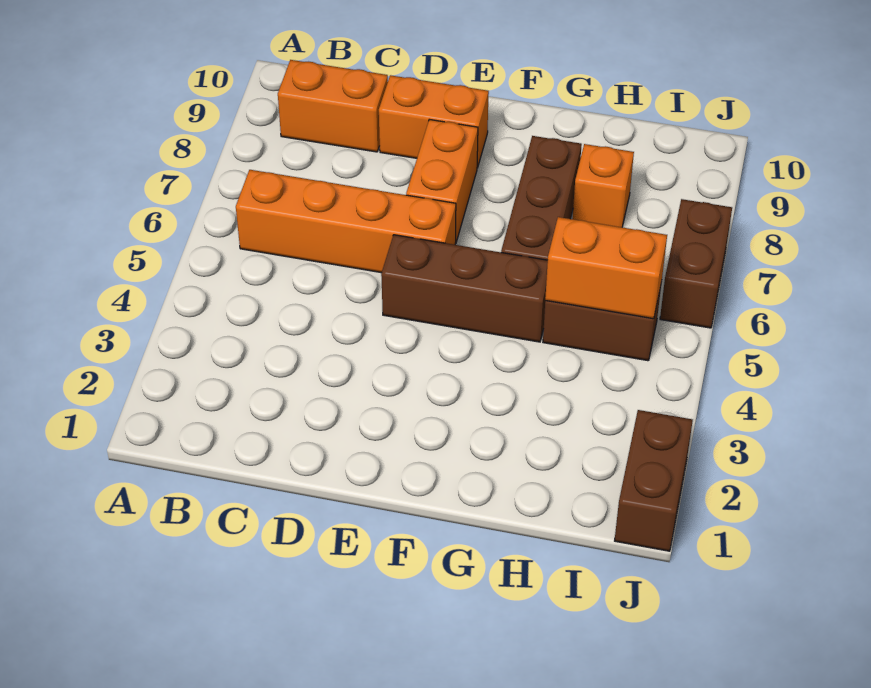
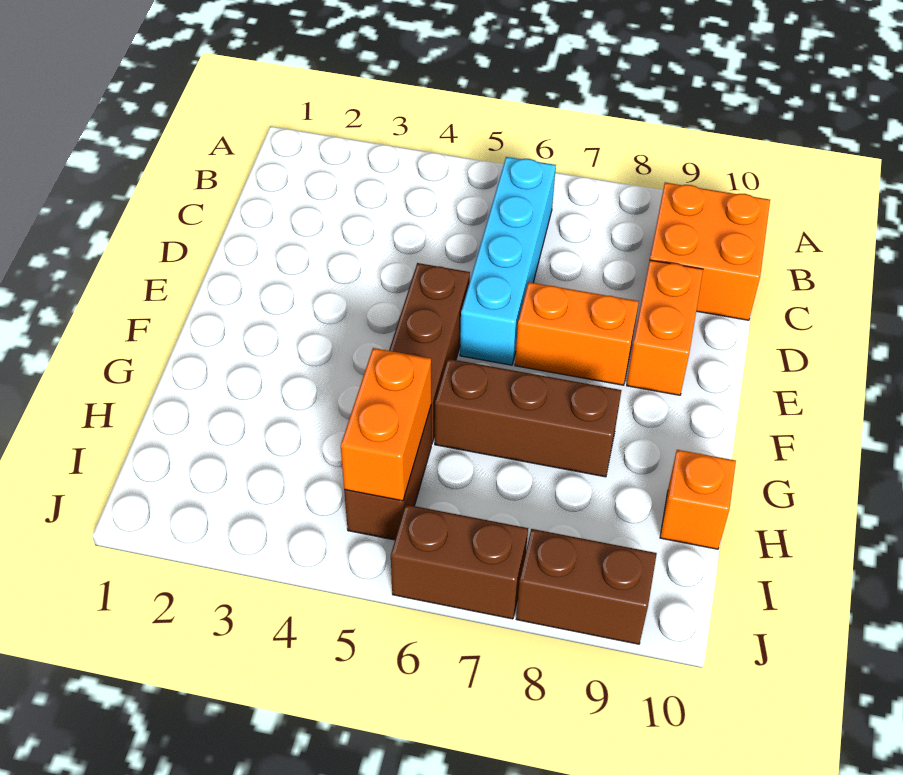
orange brick B6:E6 level 1 -> cyan brick B6:E6 level 1
orange brick B9:C9 level 1 -> orange brick B9:C10 level 1
orange brick H8 level 1 -> orange brick H10 level 1
brown brick J1:J2 level 1 -> brown brick J8:J9 level 1

